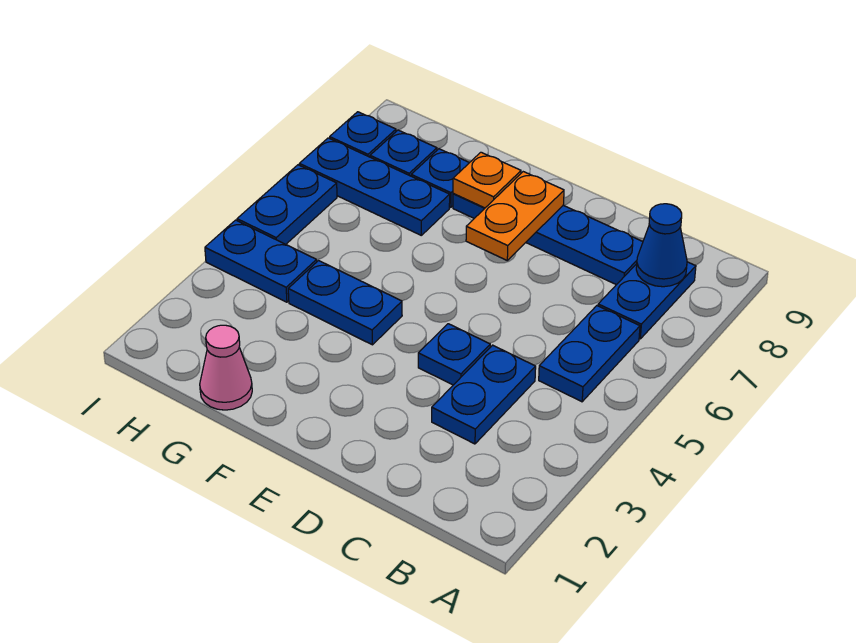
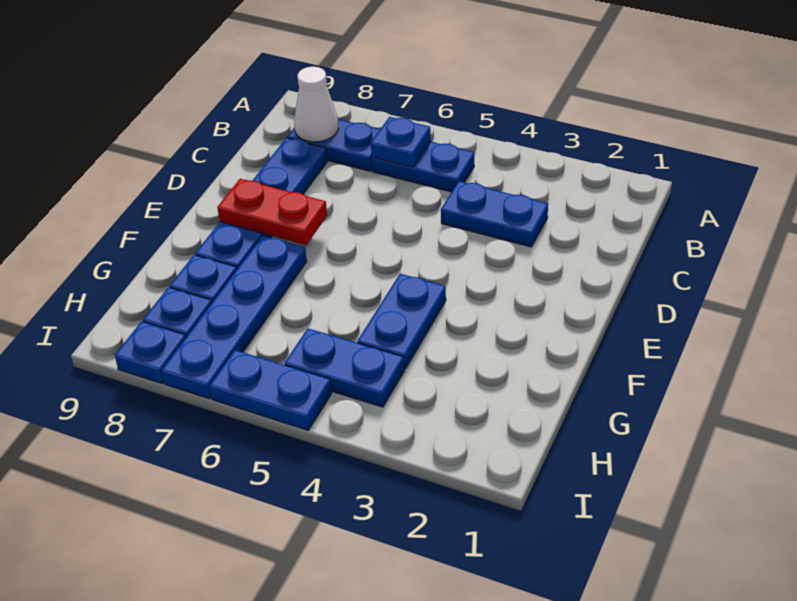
blue cone B8 level 2 -> white cone B8 level 2
blue plate D4 level 1 -> blue plate B6 level 2
orange plate E7:E8 level 2 -> red plate E7:E8 level 2
orange plate F8 level 2 -> none
pink cone G1 level 1 -> none
blue plate G7:I7 level 1 -> blue plate F7:I7 level 1
blue plate H4:I4 level 1 -> blue plate H4:H5 level 1

